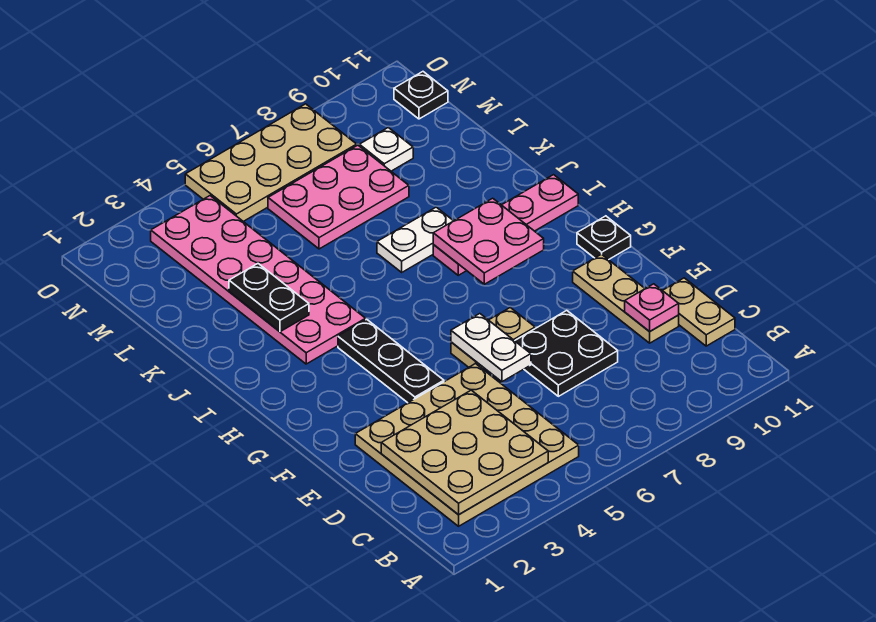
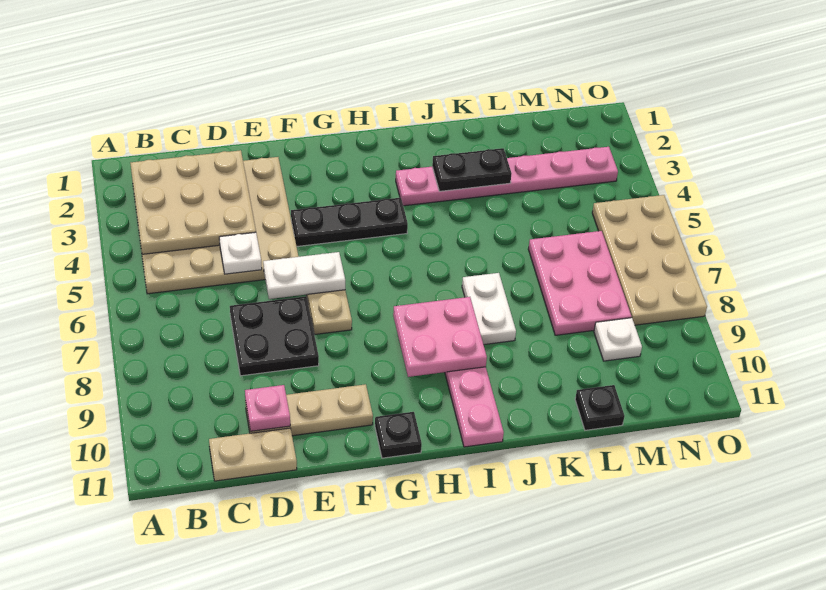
none -> white plate D5 level 2
pink plate I3:N4 level 1 -> pink plate I3:N3 level 1
black plate N11 level 1 -> black plate L11 level 1

